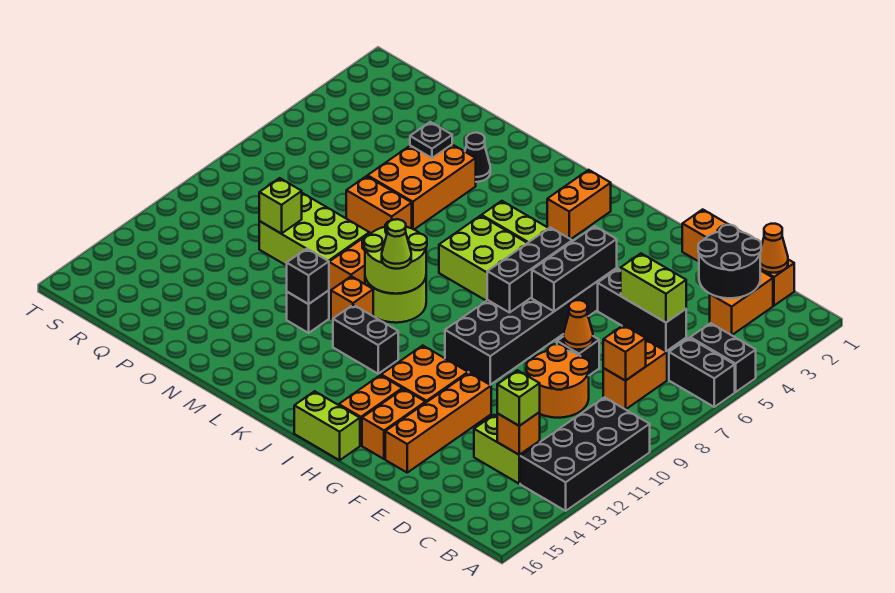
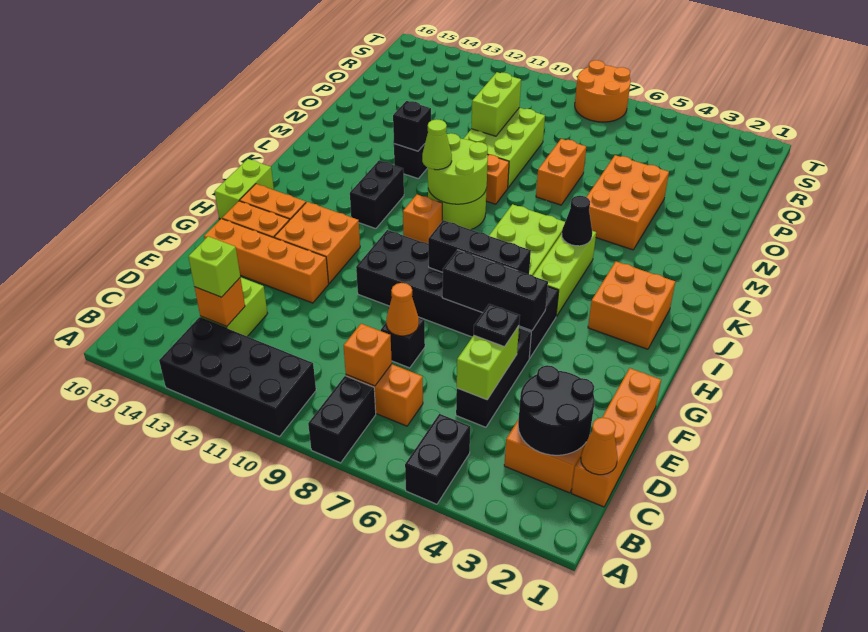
black brick A6:B6 level 1 -> black brick A8:B8 level 1
orange round brick D9:E10 level 1 -> orange round brick S7:T8 level 1
orange brick J2:J3 level 1 -> orange brick I2:J3 level 1
orange brick L11 level 1 -> orange brick J10 level 1
black cone N3 level 1 -> black cone K5 level 2
orange brick N4:O6 level 1 -> orange brick M4:O5 level 1
black plate O4 level 2 -> black plate E5 level 3
lime brick P10 level 2 -> lime brick O10:P10 level 2

